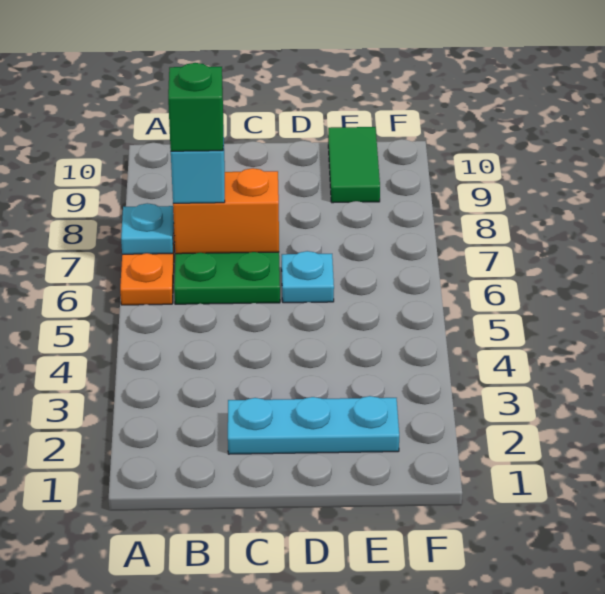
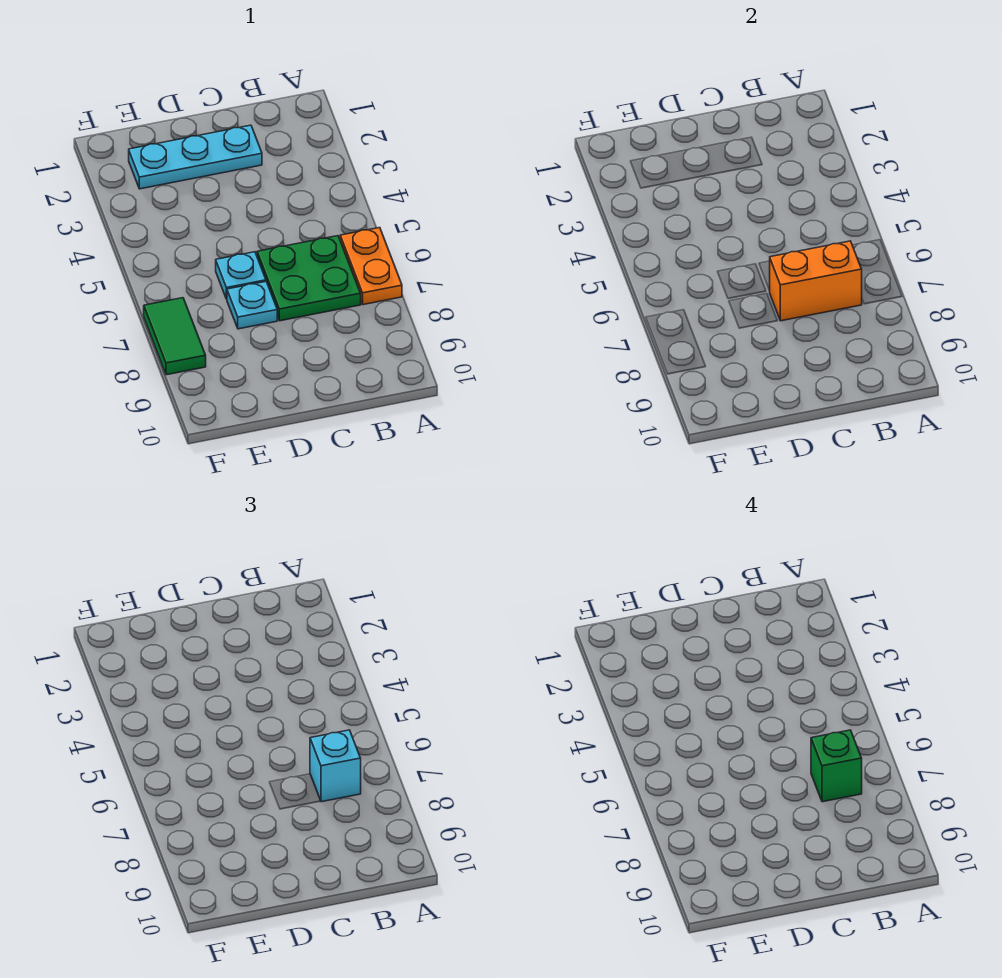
cyan plate A7 level 2 -> cyan plate D7 level 1
green tile E9:E10 level 1 -> green tile F7:F8 level 1

